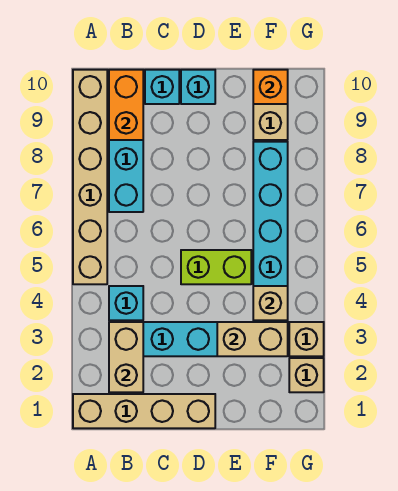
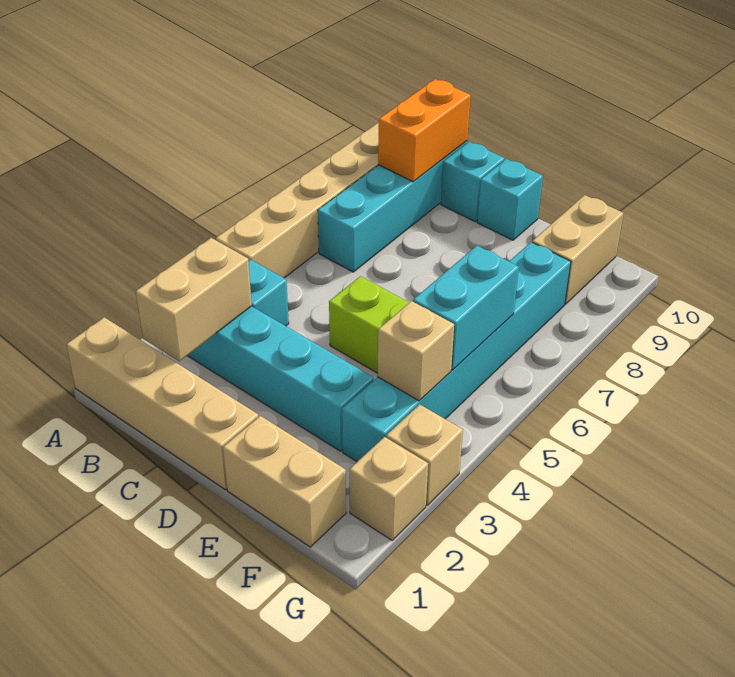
tan brick E3:F3 level 2 -> tan brick E1:F1 level 1
none -> cyan brick F5:F6 level 2
orange brick F10 level 2 -> none

